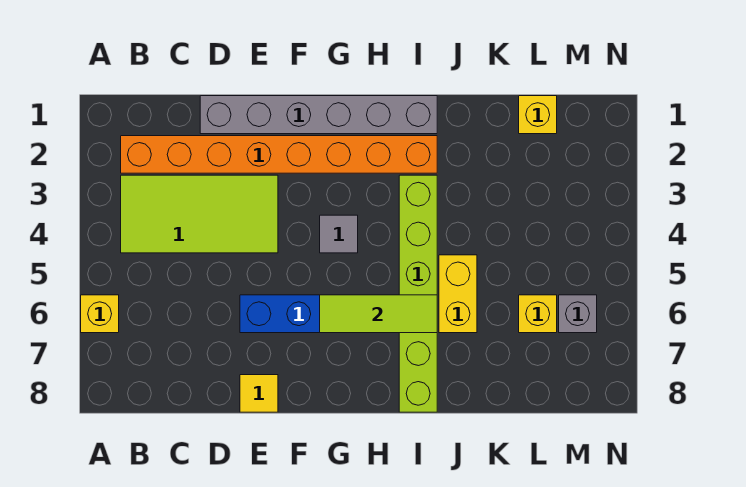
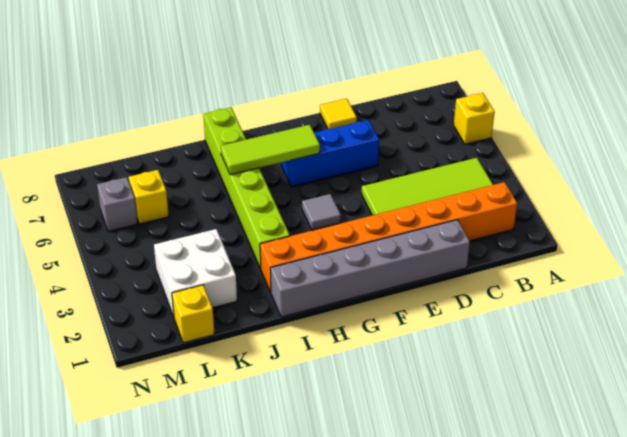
yellow brick J5:J6 level 1 -> none
none -> white brick K2:L3 level 1

